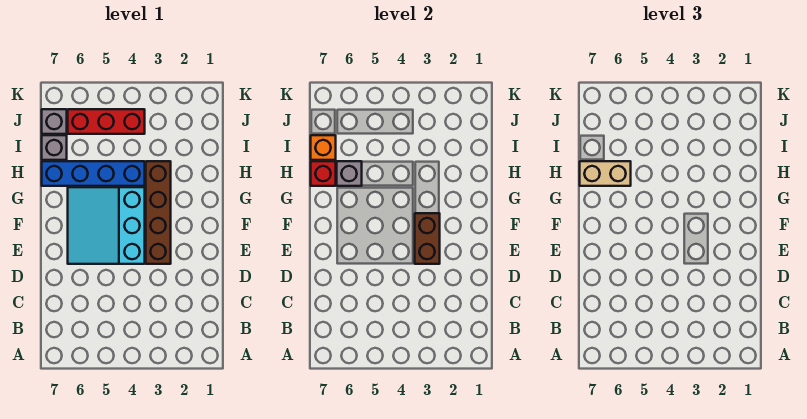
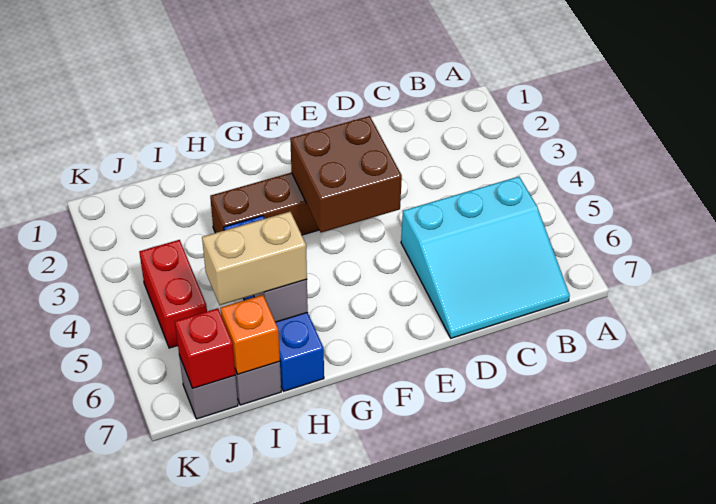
brown brick E3:F3 level 2 -> brown brick E3:F4 level 2
cyan slope E4:G6 level 1 top 4 -> cyan slope B5:D7 level 1 top 5
tan brick H6:H7 level 3 -> tan brick H6:I6 level 3
red brick H7 level 2 -> red brick J7 level 2
red brick J4:J6 level 1 -> red brick J4:J5 level 1

